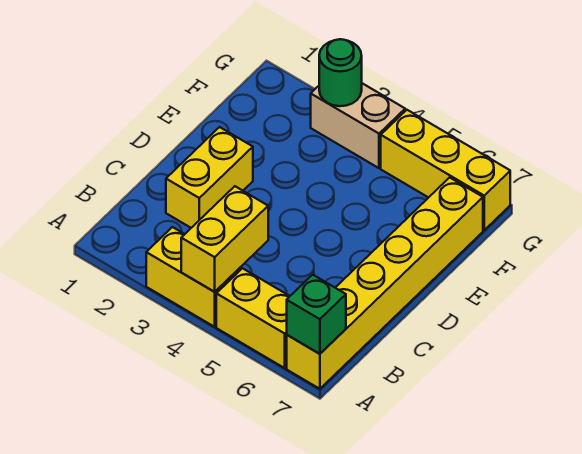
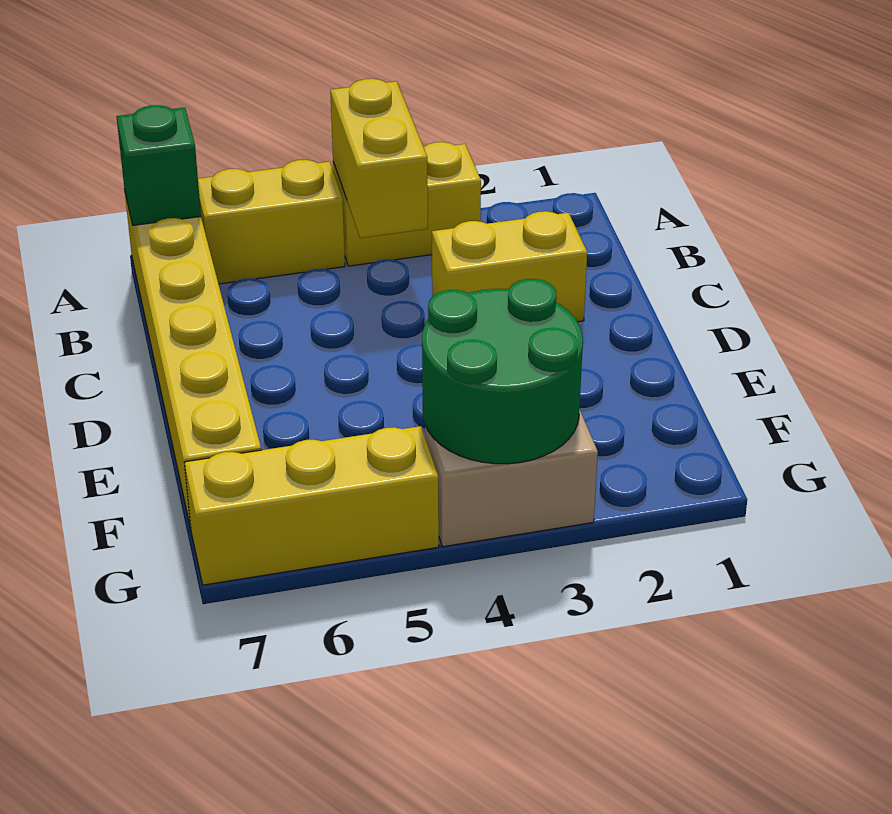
yellow brick C2:D2 level 1 -> yellow brick C2:C3 level 1
green round brick G3 level 2 -> green round brick F3:G4 level 2

